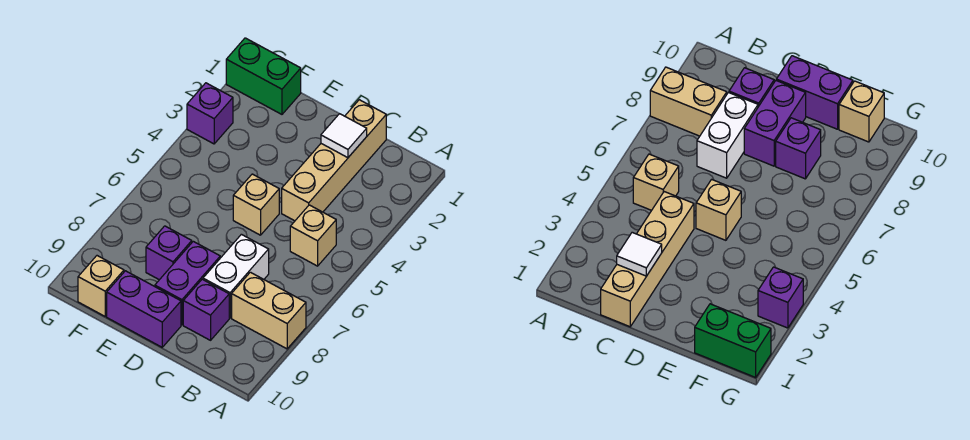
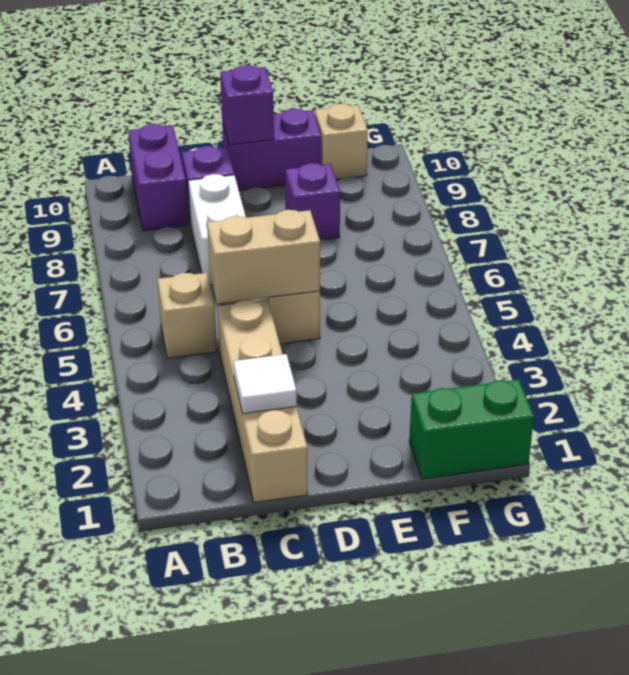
tan brick A8:B8 level 1 -> tan brick C5:D5 level 2
purple brick D8:D9 level 1 -> purple brick B9:B10 level 1
purple brick G3 level 1 -> purple brick D10 level 2

